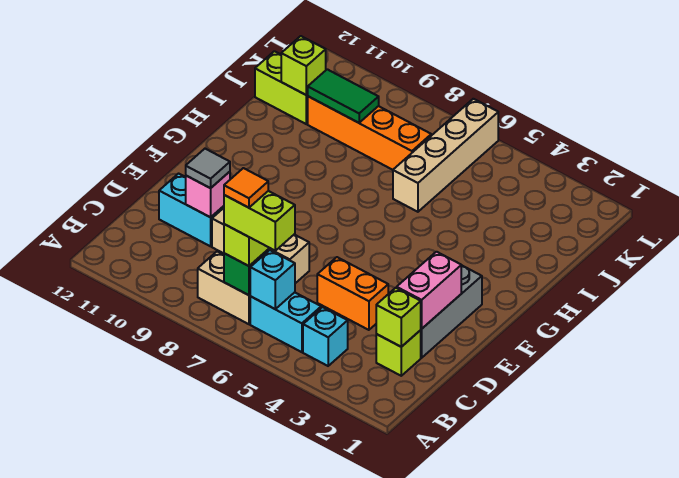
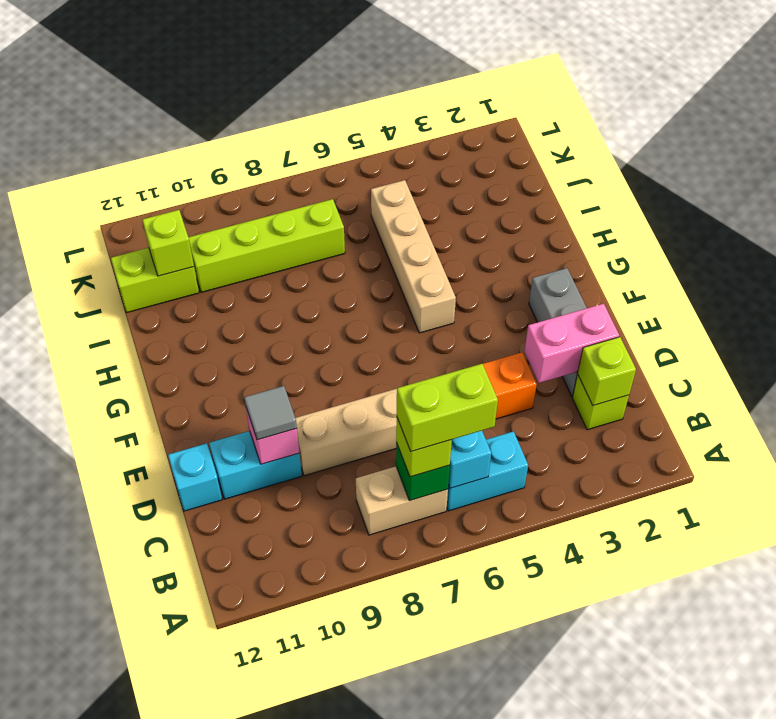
cyan brick B4 level 1 -> cyan brick D12 level 1
orange tile B7 level 5 -> none
pink brick D2:E2 level 2 -> pink brick D2:D3 level 2
tan brick I6:L6 level 1 -> tan brick G5:J5 level 1
orange brick J7:J10 level 1 -> lime brick J7:J10 level 1
green tile J9:J10 level 2 -> none

